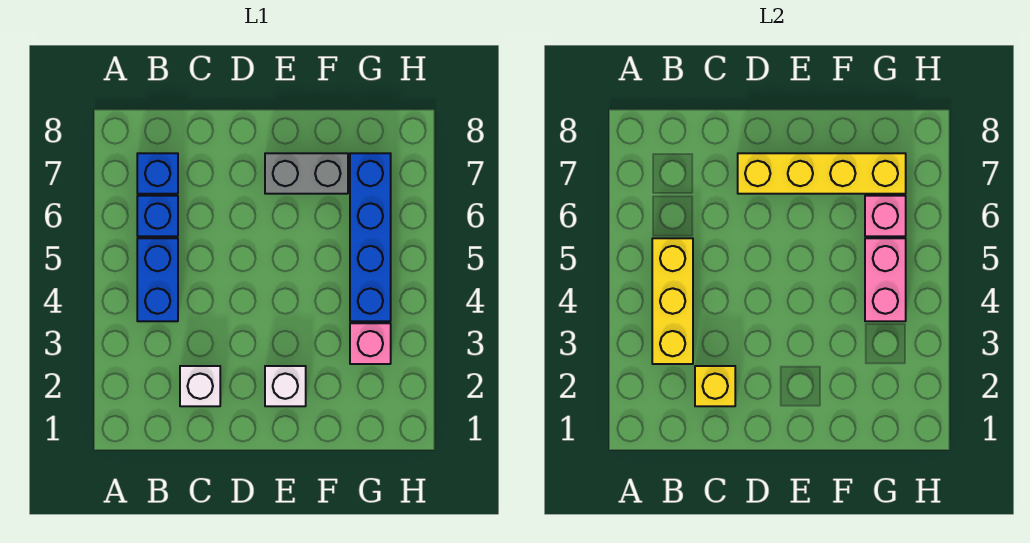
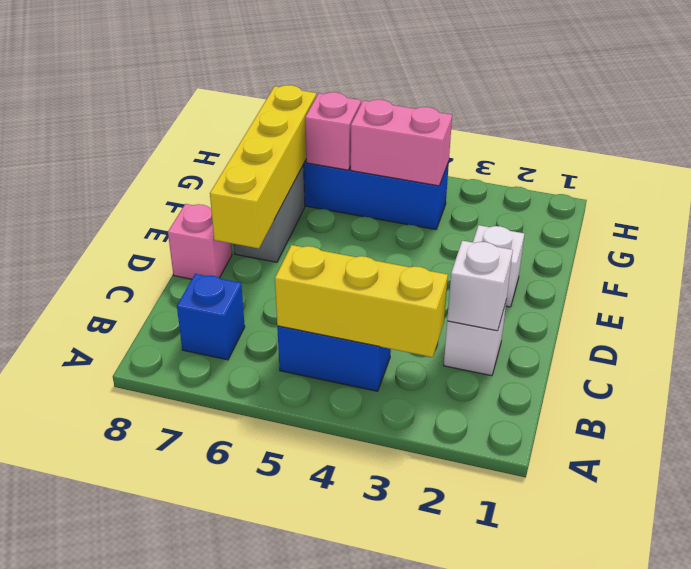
blue brick B6 level 1 -> none
yellow brick C2 level 2 -> white brick C2 level 2
pink brick G3 level 1 -> pink brick D8 level 1

